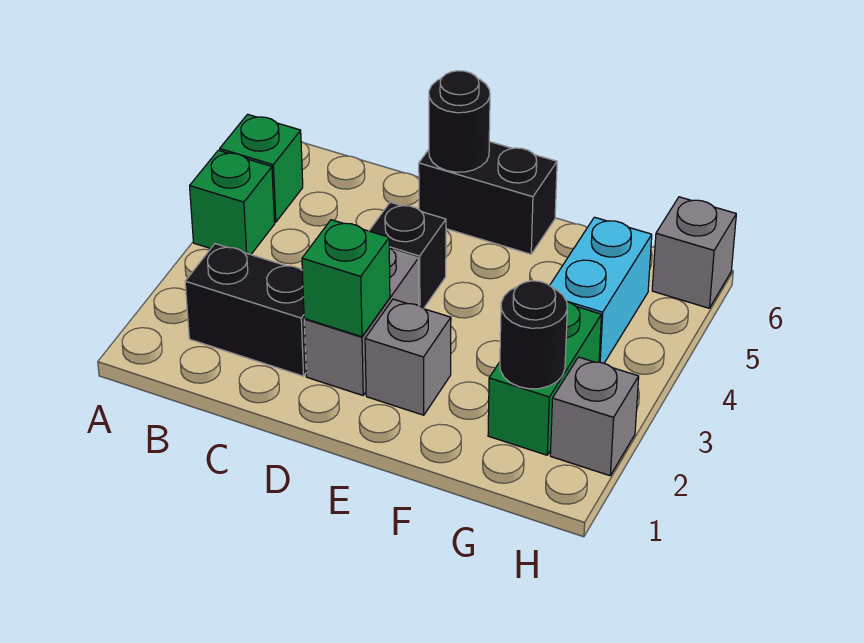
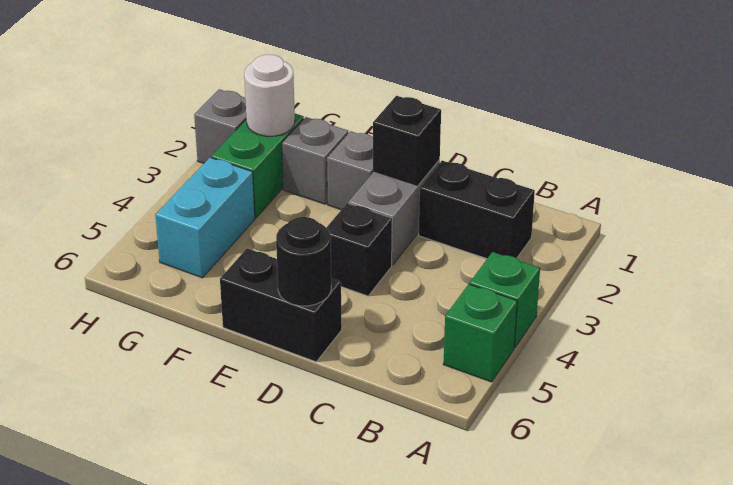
green brick D2 level 2 -> black brick D2 level 2
black round brick G2 level 2 -> white round brick G2 level 2
grey brick H6 level 1 -> grey brick F2 level 1

